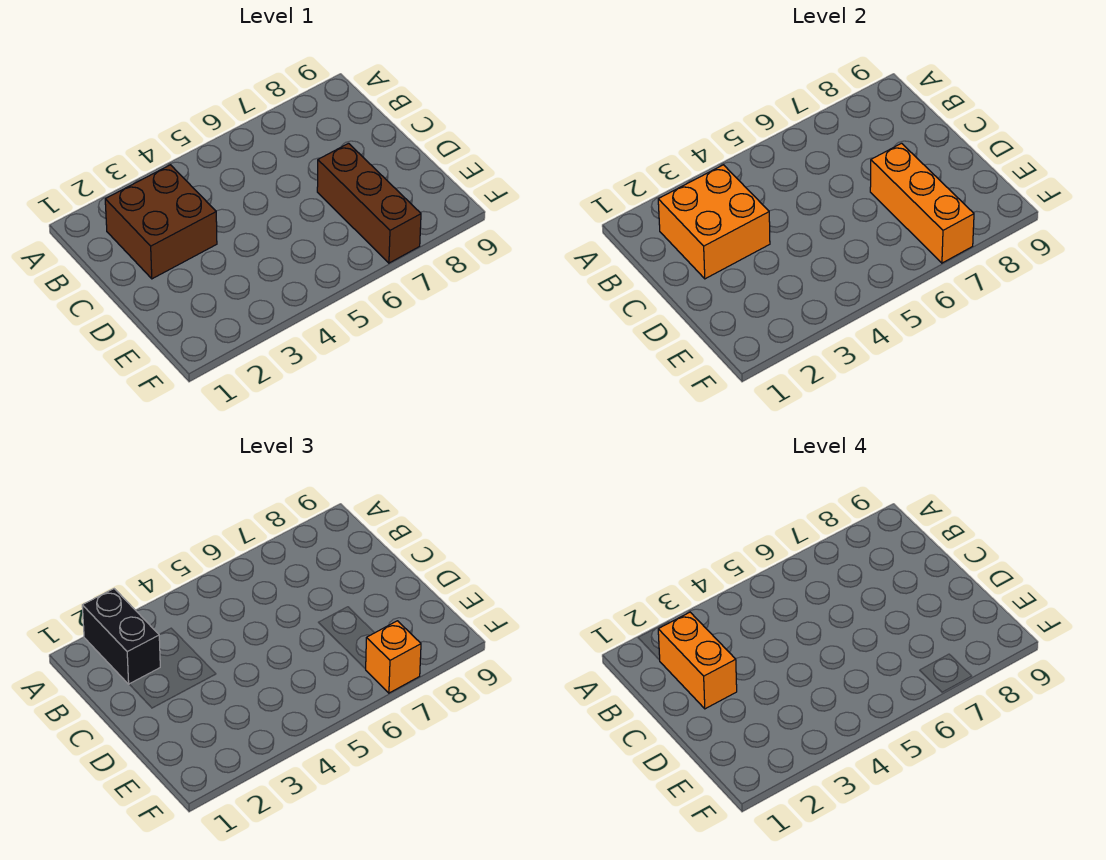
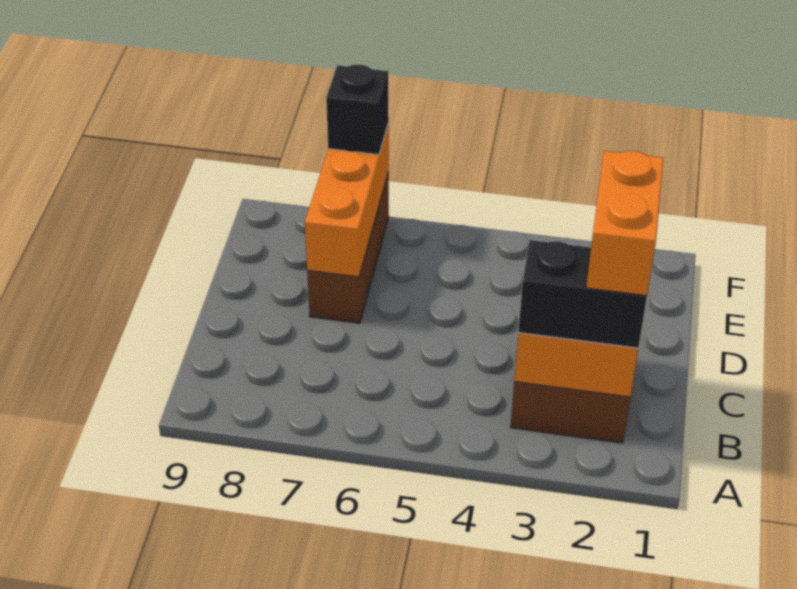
black brick A2:B2 level 3 -> black brick B2:B3 level 3
orange brick F7 level 3 -> black brick F7 level 3

